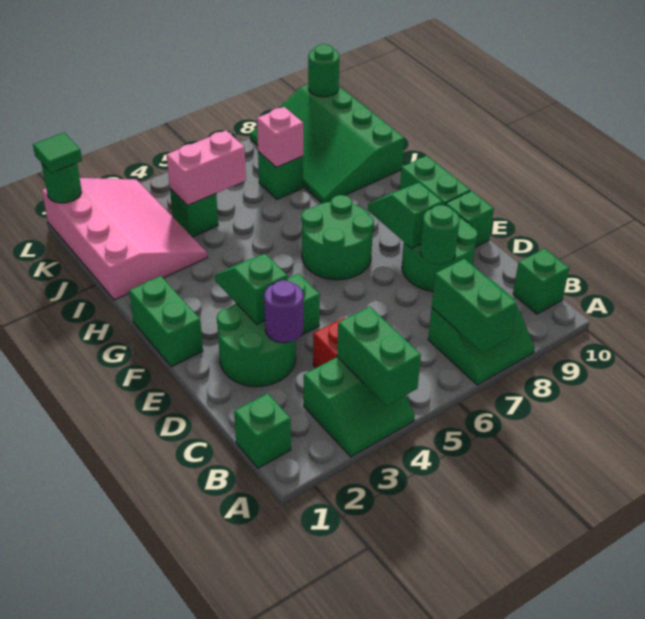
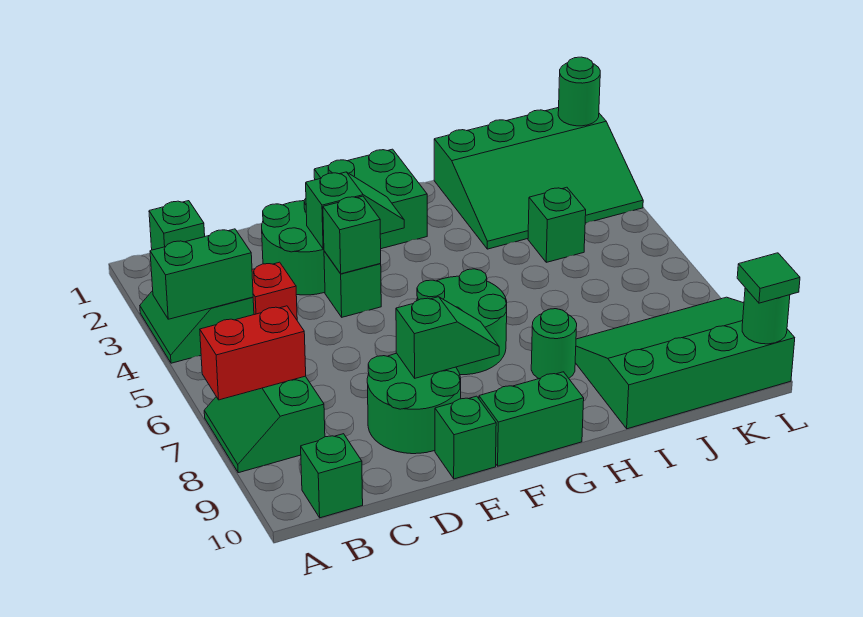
green brick A7:B7 level 2 -> red brick A7:B7 level 2
purple round brick D3 level 2 -> none
green round brick D8 level 2 -> green round brick H8 level 1
green brick F1:G1 level 1 -> green brick F1:G2 level 1
pink slope I1:L3 level 1 top 1 -> green slope I1:L3 level 1 top 1
pink brick J4:J5 level 2 -> none
green brick J7 level 1 -> green brick E4 level 2
pink brick J7 level 2 -> none
green tile L1 level 3 -> green tile L10 level 3

